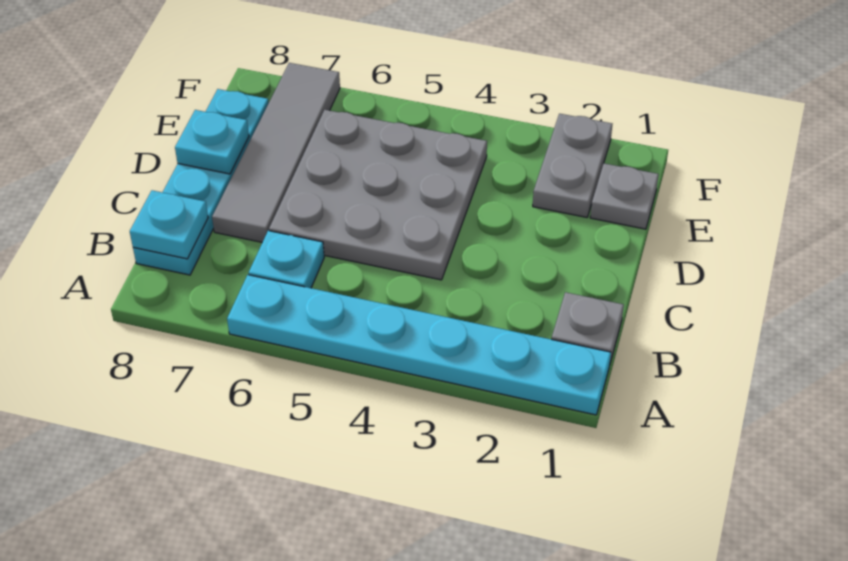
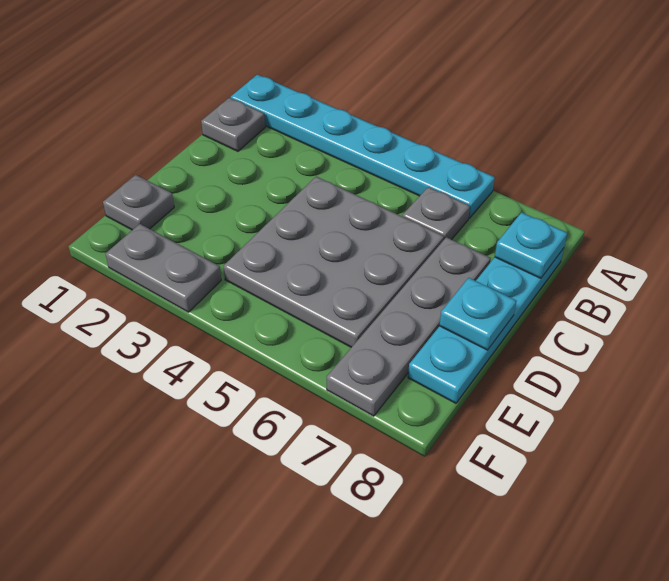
cyan plate B6 level 1 -> grey plate B6 level 1
grey tile C7:F7 level 1 -> grey plate C7:F7 level 1
grey plate E2:F2 level 1 -> grey plate F2:F3 level 1

